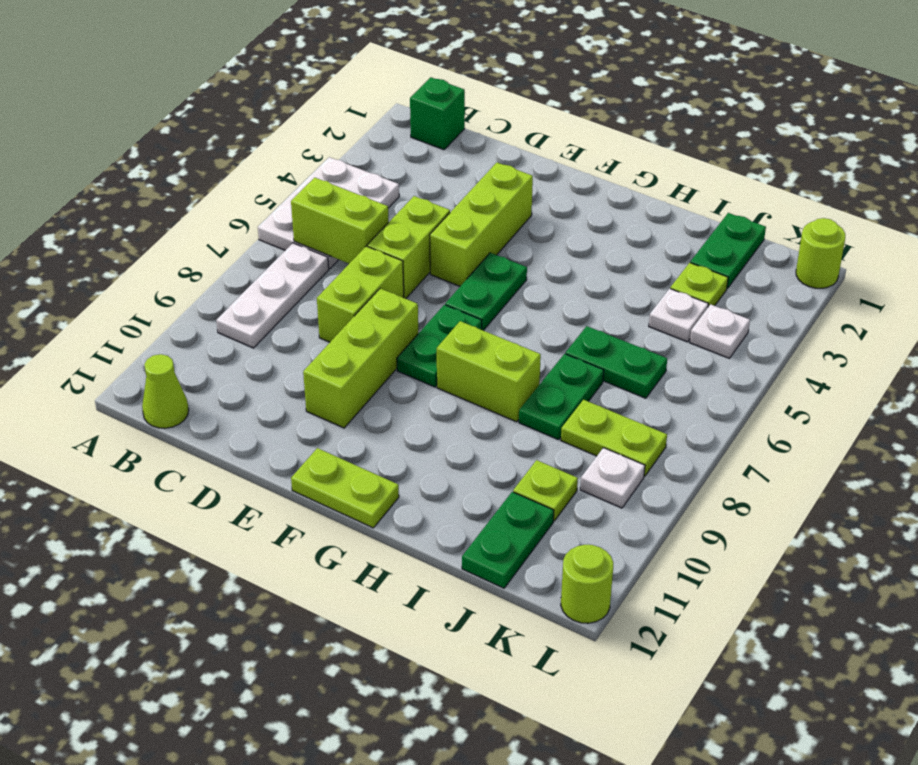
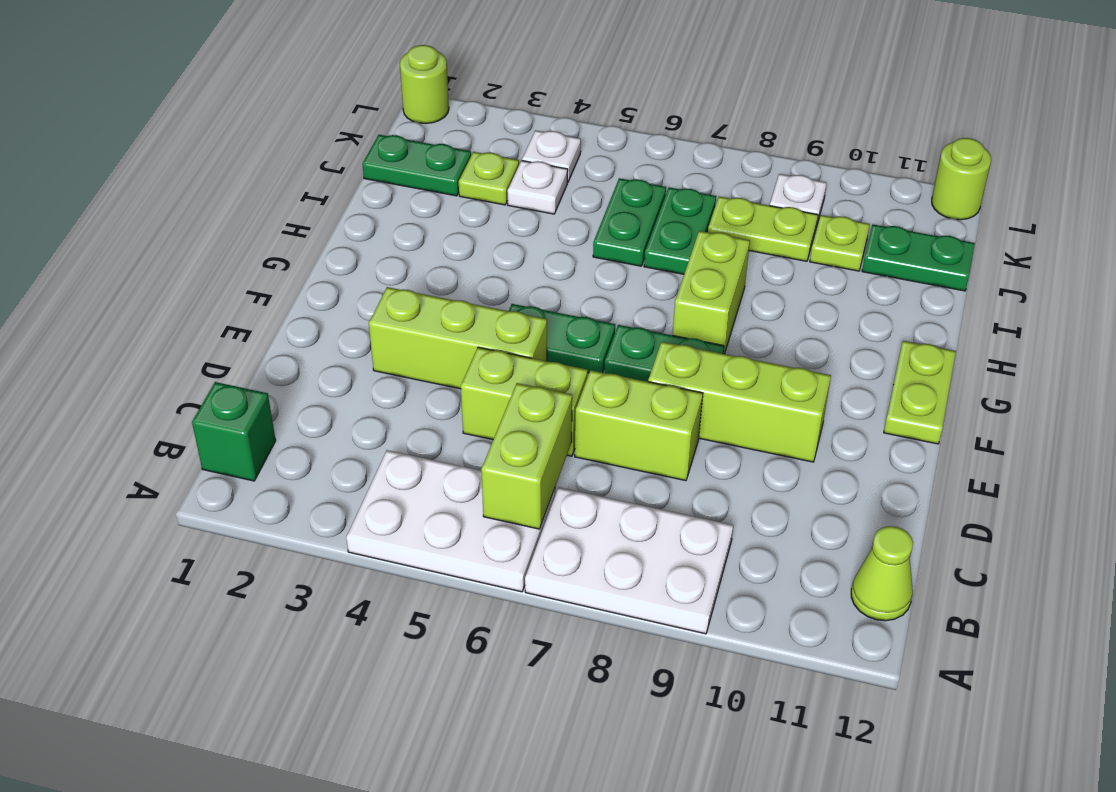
white plate B7:B9 level 1 -> white plate A7:B9 level 1
green plate I7:I8 level 1 -> green plate I7:J7 level 1
lime plate J8:K8 level 1 -> lime plate J8:J9 level 1

